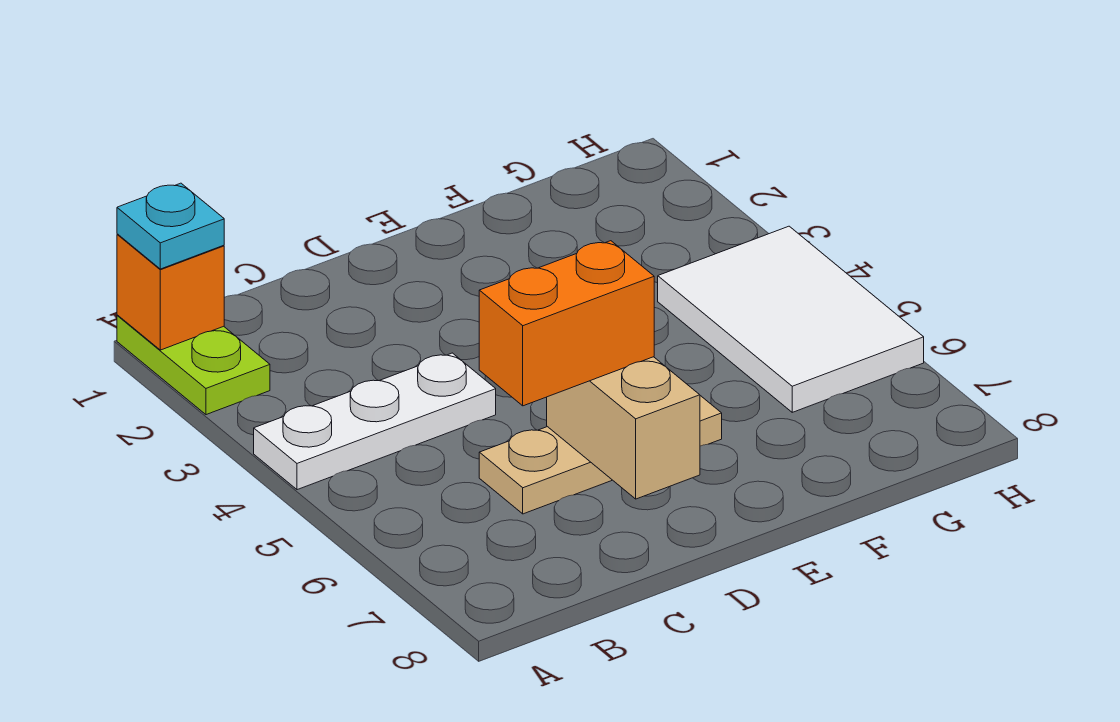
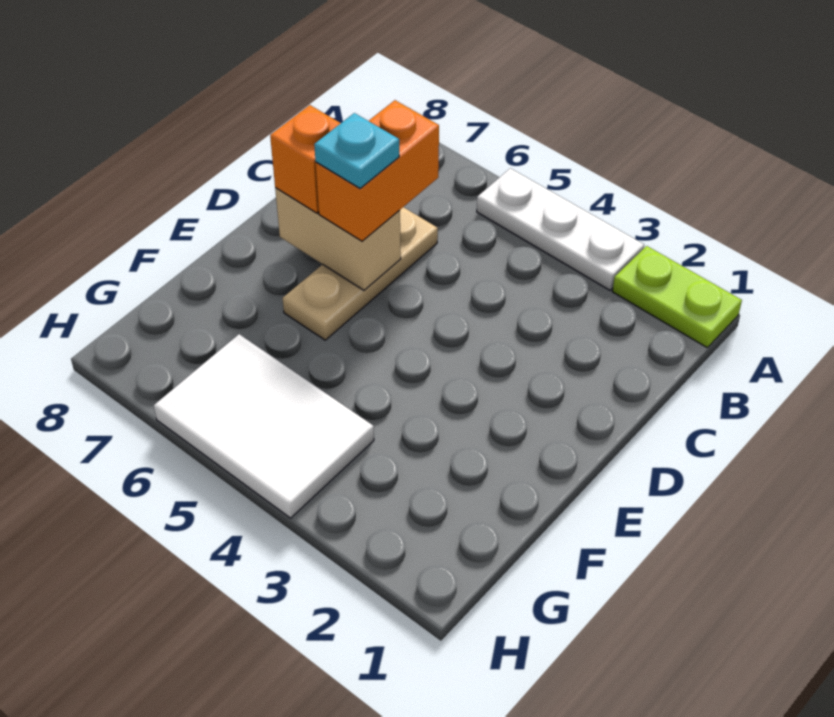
orange brick A1 level 2 -> orange brick D7 level 3
cyan plate A1 level 3 -> cyan plate D6 level 4
white plate A4:C4 level 1 -> white plate A3:A5 level 1

